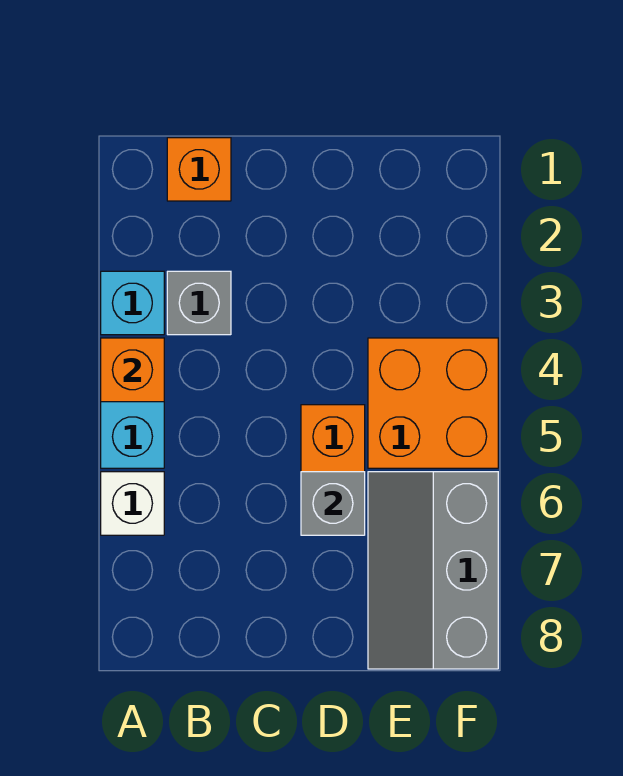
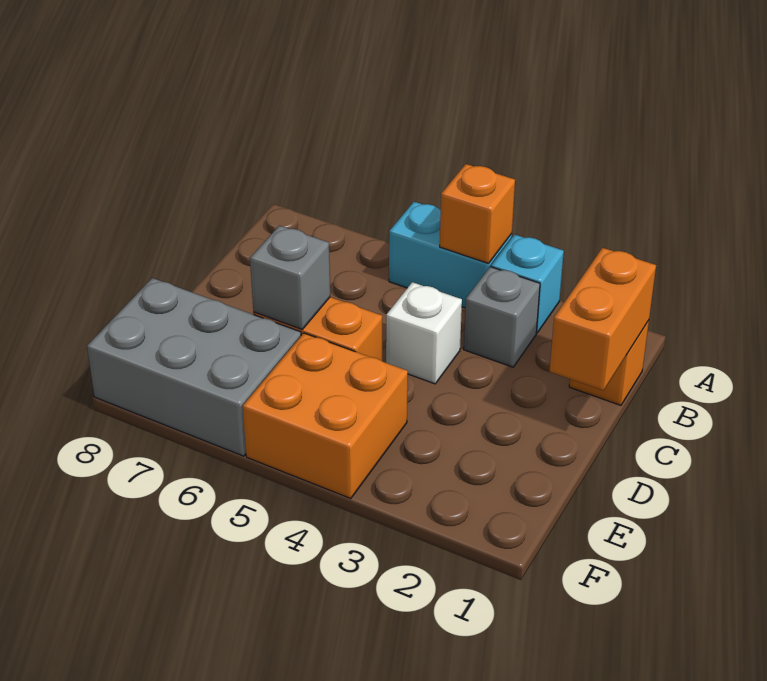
white brick A6 level 1 -> white brick C4 level 1
none -> orange brick B1:C1 level 2
grey slope E6:F8 level 1 top F -> grey brick E6:F8 level 1

